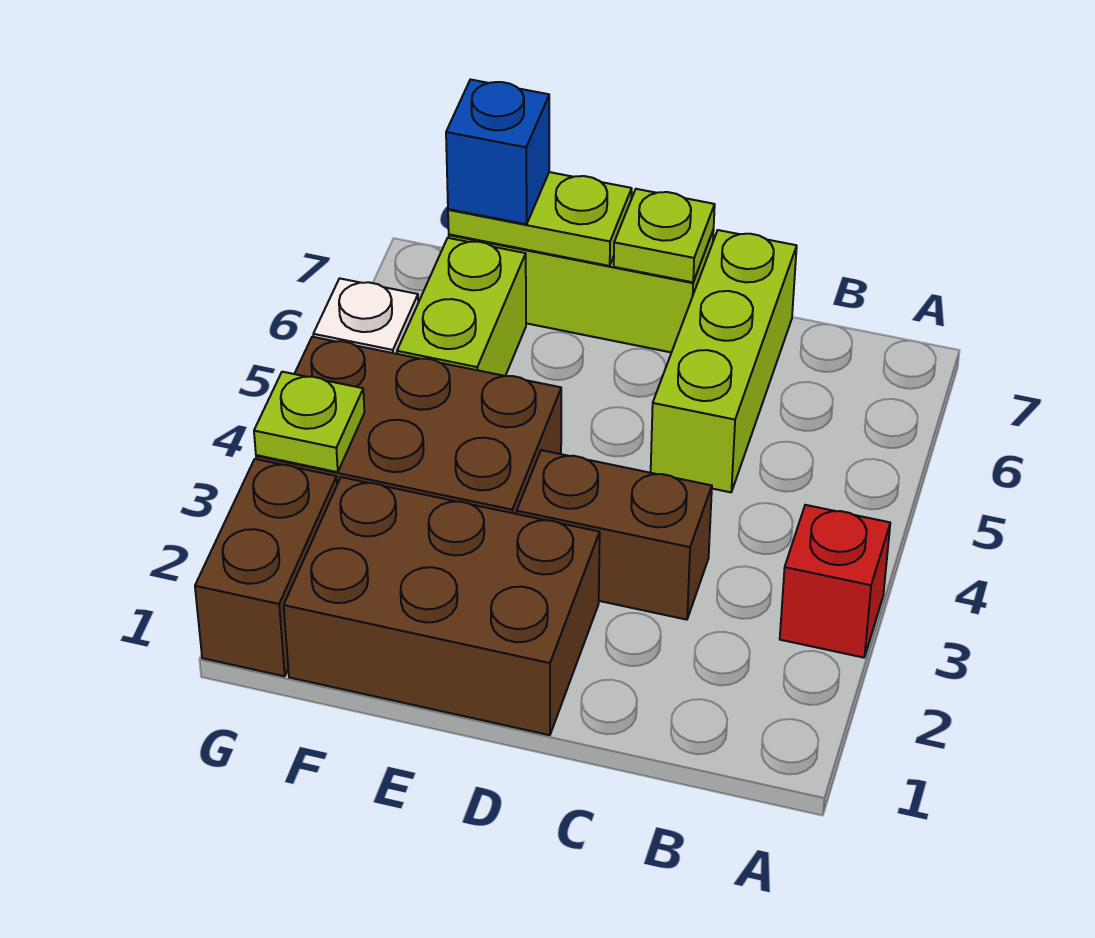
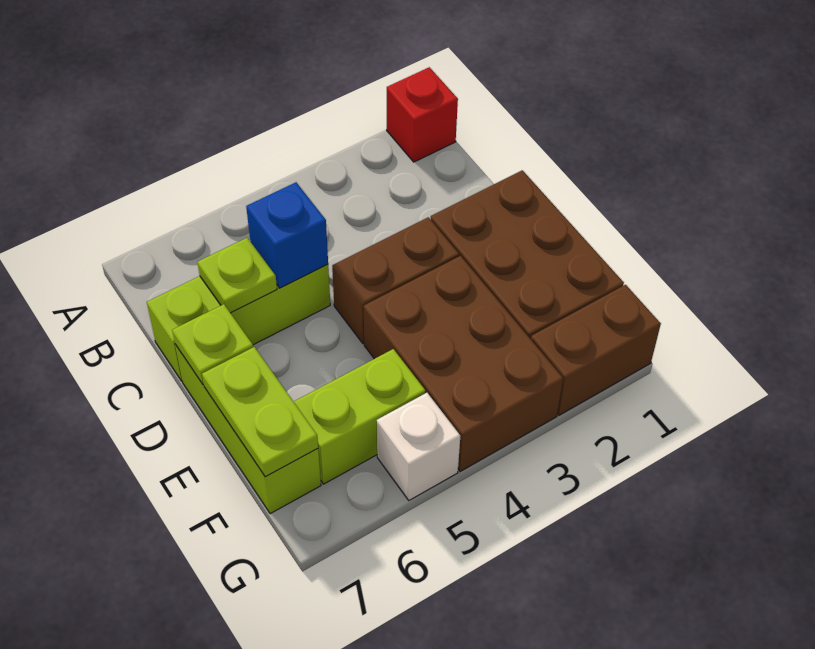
red brick A3 level 1 -> red brick A1 level 1
brown brick C3:D3 level 1 -> brown brick D3:D4 level 1
blue brick F7 level 3 -> blue brick C5 level 2
lime plate G3 level 2 -> lime plate C6 level 2

